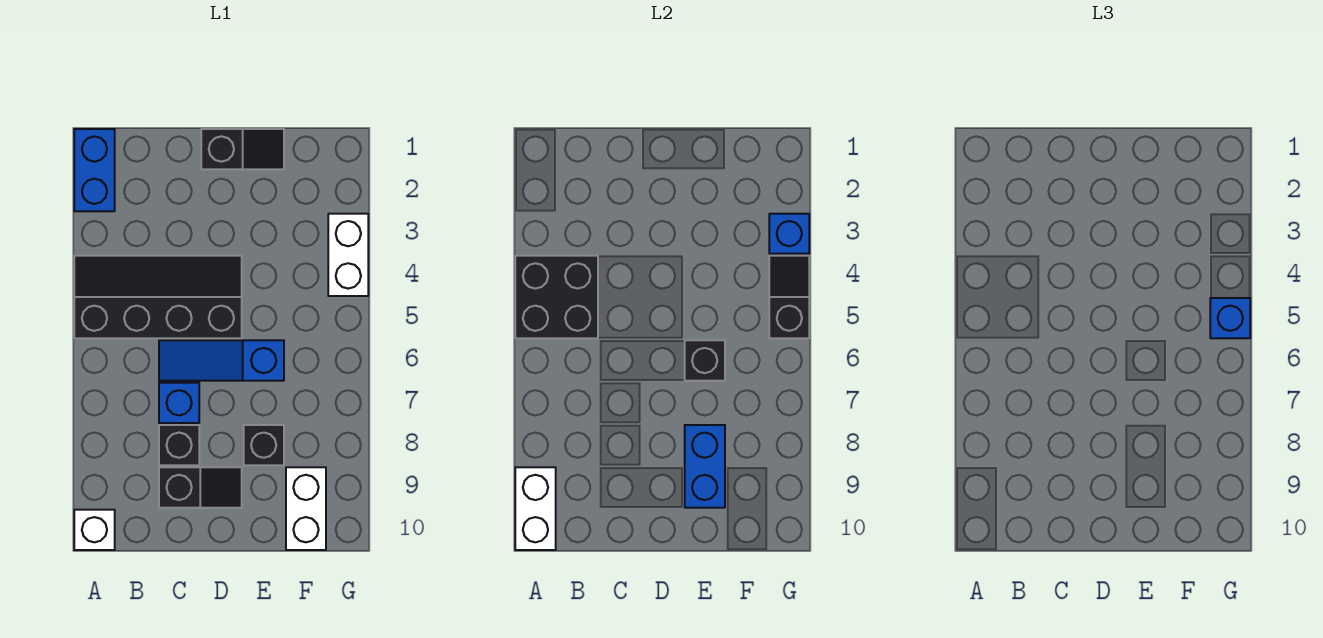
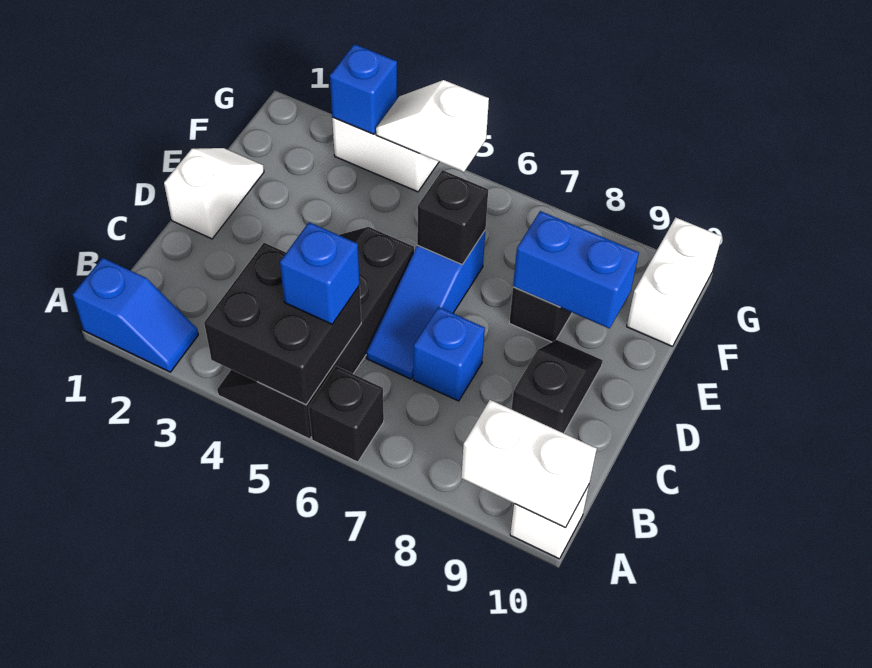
blue brick A1:A2 level 1 -> blue slope A1:A2 level 1 top 1
black brick C8 level 1 -> black brick A6 level 1
black slope D1:E1 level 1 top D -> white slope D1:E1 level 1 top D
white brick F9:F10 level 1 -> white brick F10:G10 level 1
black slope G4:G5 level 2 top 5 -> white slope G4:G5 level 2 top 5
blue brick G5 level 3 -> blue brick B5 level 3

